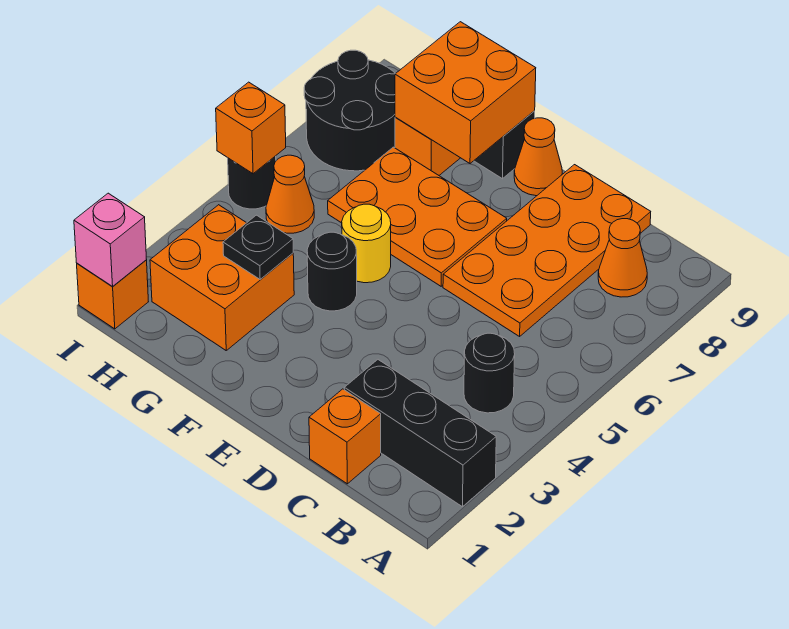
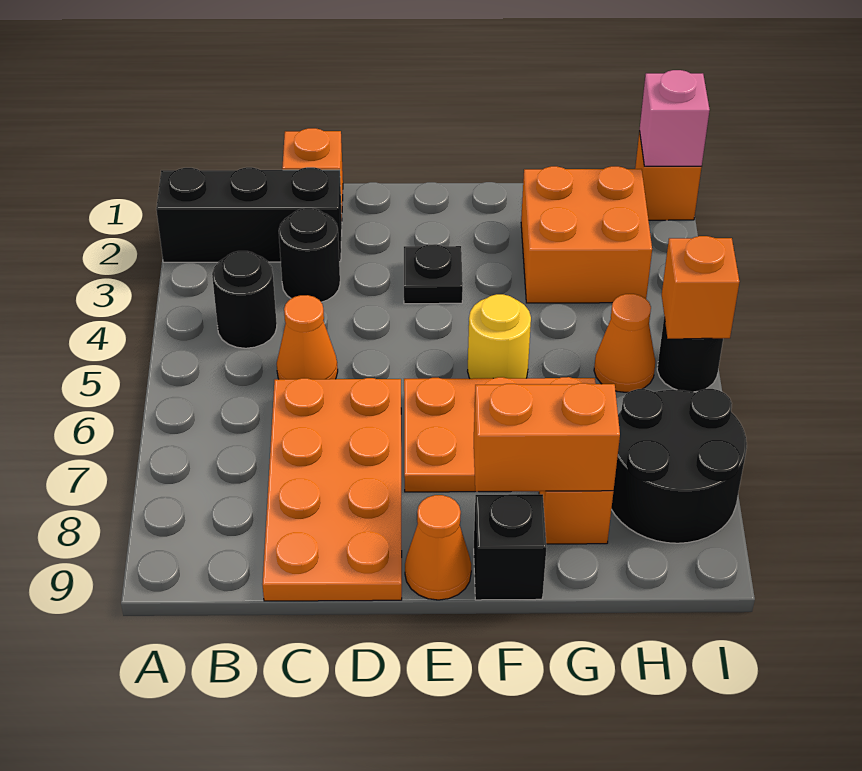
orange cone B8 level 1 -> orange cone C5 level 1
black round brick F4 level 1 -> black round brick C3 level 1
orange brick F8:G9 level 2 -> orange brick F8:G8 level 2
black plate G3 level 2 -> black plate E3 level 1

